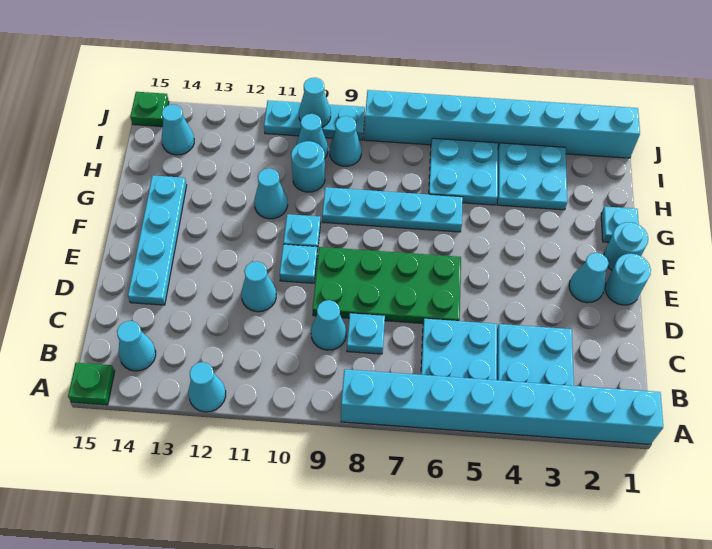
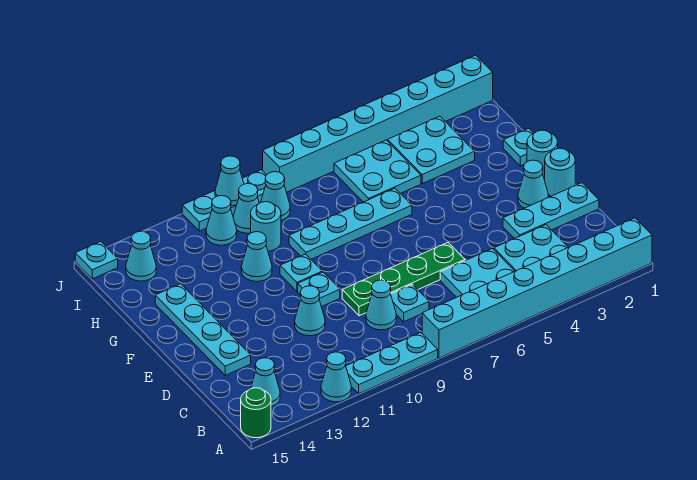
none -> cyan plate A9:A11 level 1
green plate A15 level 1 -> green round brick A15 level 1
none -> cyan plate D1:D3 level 1
green plate D6:E9 level 1 -> green plate D6:D9 level 1
none -> cyan cone I11 level 1
green plate J15 level 1 -> cyan plate J15 level 1

